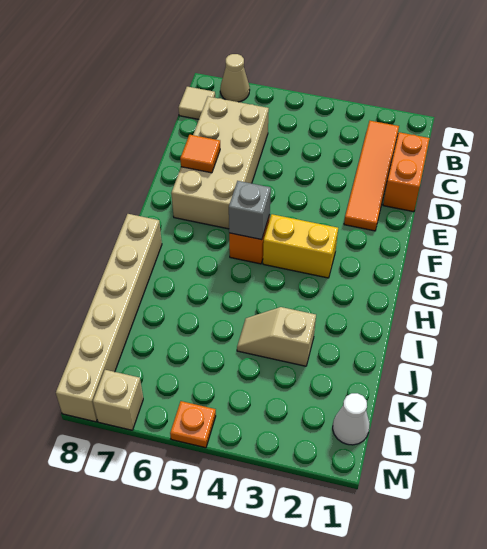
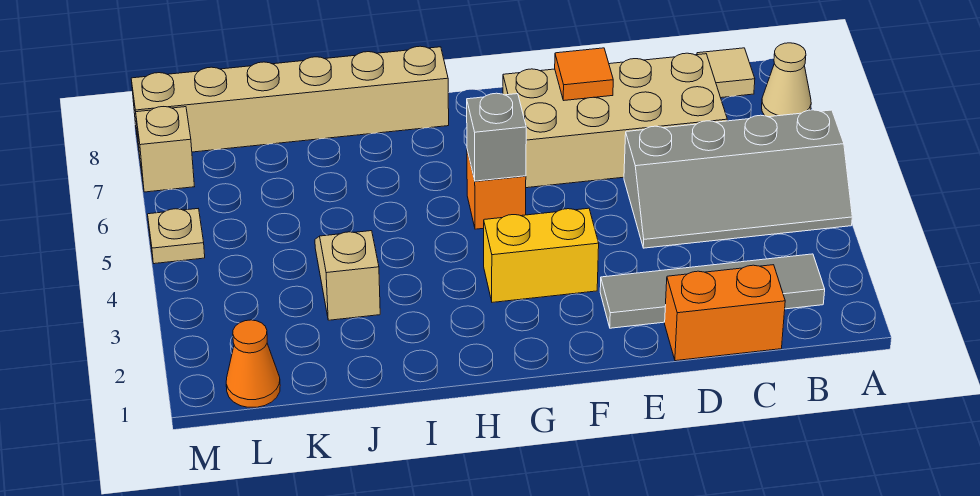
none -> grey slope A4:D5 level 1 top 5
orange tile B2:E2 level 1 -> grey tile B2:E2 level 1
yellow brick G3:G4 level 1 -> yellow brick F3:G3 level 1
white cone L1 level 1 -> orange cone L1 level 1
orange plate M5 level 1 -> tan plate M5 level 1

